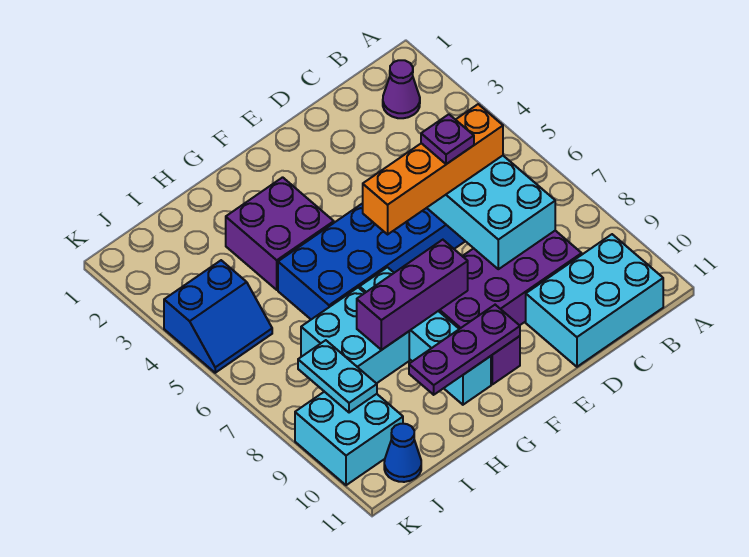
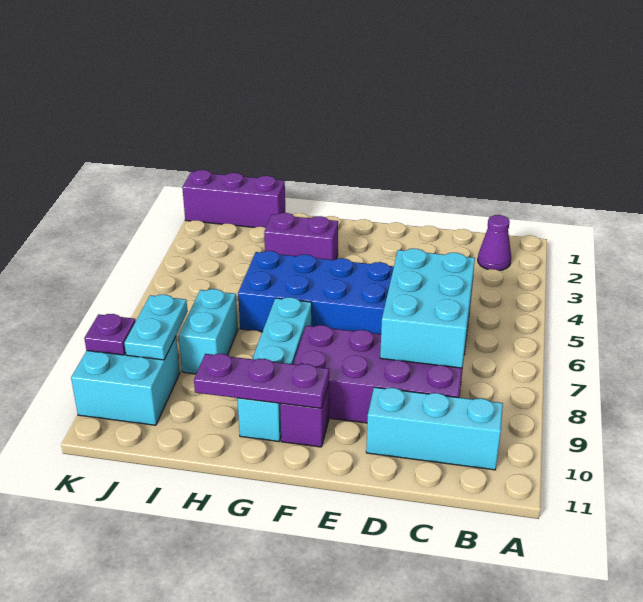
cyan brick B10:D11 level 1 -> cyan brick B10:D10 level 1
orange brick C6:F6 level 3 -> none
purple plate D6 level 4 -> purple plate K9 level 2
purple brick F8:H8 level 2 -> purple brick I1:K1 level 1
purple brick G3:H4 level 1 -> purple brick G3:H3 level 1
cyan brick H7:I8 level 1 -> cyan brick I7:I8 level 1
blue slope J4:K5 level 1 top 4 -> none
blue cone J11 level 1 -> none

